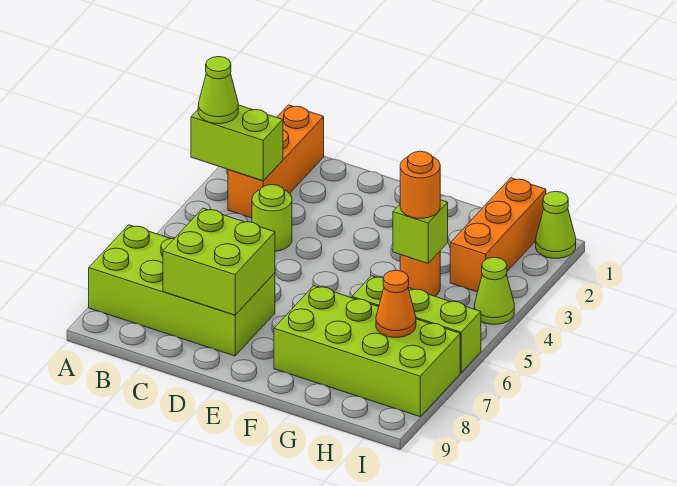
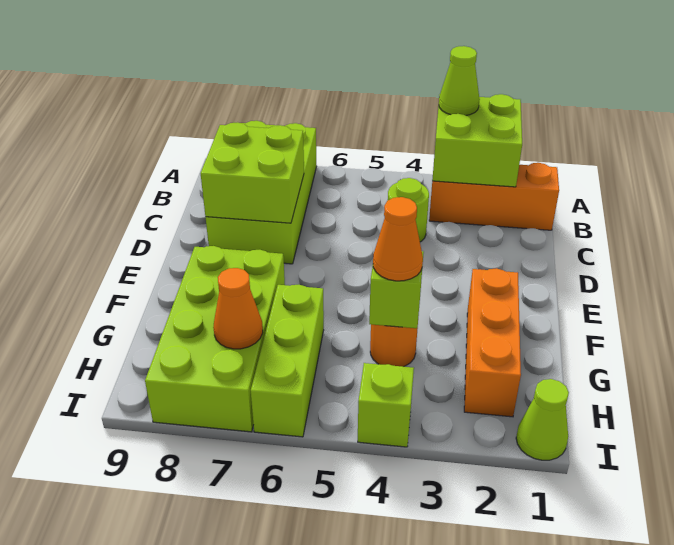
lime brick A3:B3 level 2 -> lime brick A2:B3 level 2
orange round brick G4 level 3 -> orange cone G4 level 3
orange brick H1:H3 level 1 -> orange brick F2:H2 level 1
lime cone I4 level 1 -> lime brick I4 level 1

